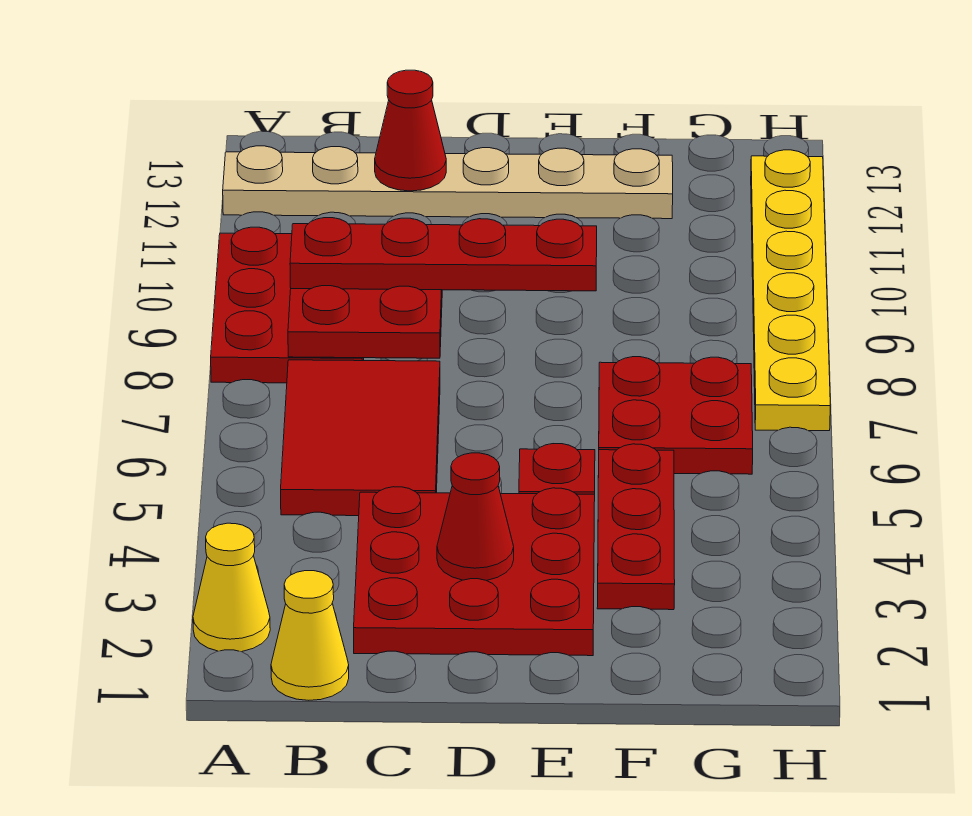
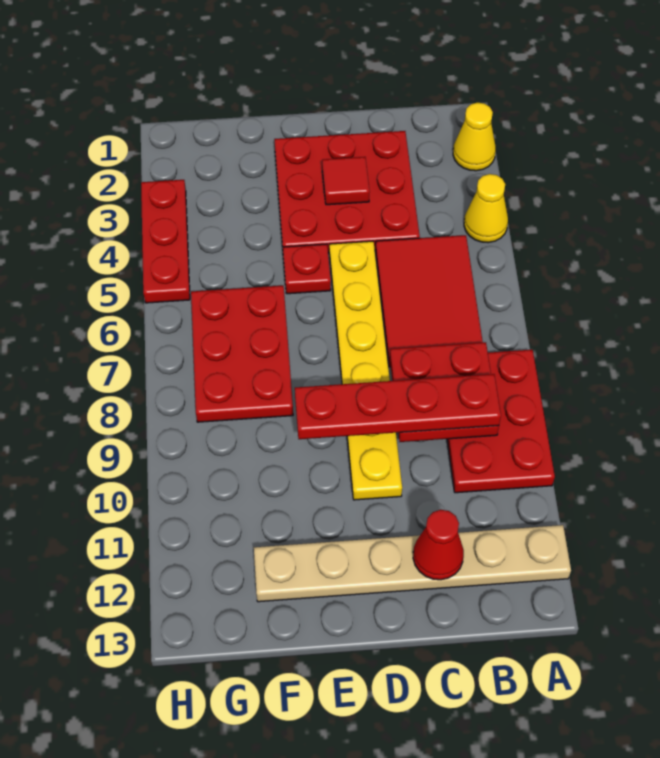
yellow cone B1 level 1 -> yellow cone A4 level 1
red cone D3 level 2 -> red tile D3 level 2
red plate F3:F5 level 1 -> red plate H3:H5 level 1
red plate F6:G7 level 1 -> red plate F6:G8 level 1
yellow plate H7:H12 level 1 -> yellow plate D5:D10 level 1

